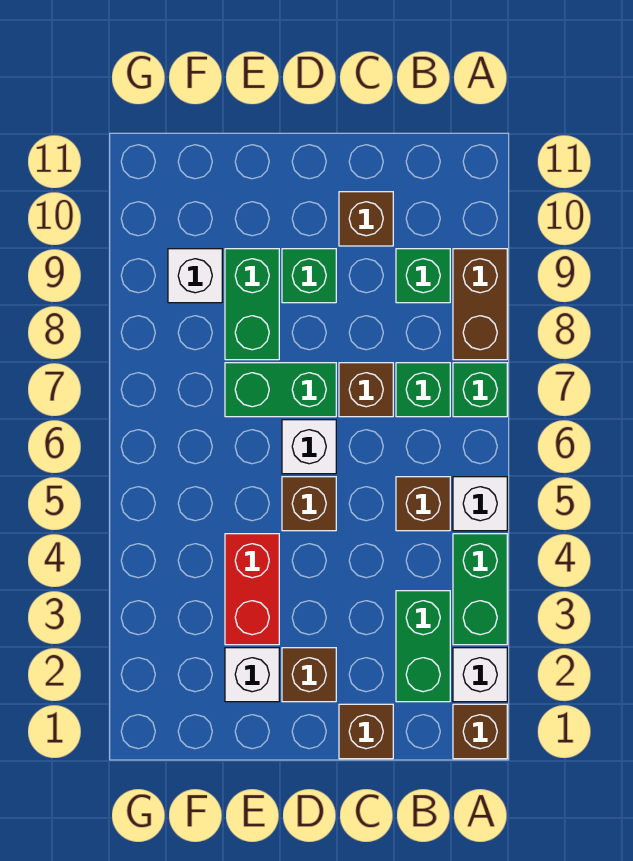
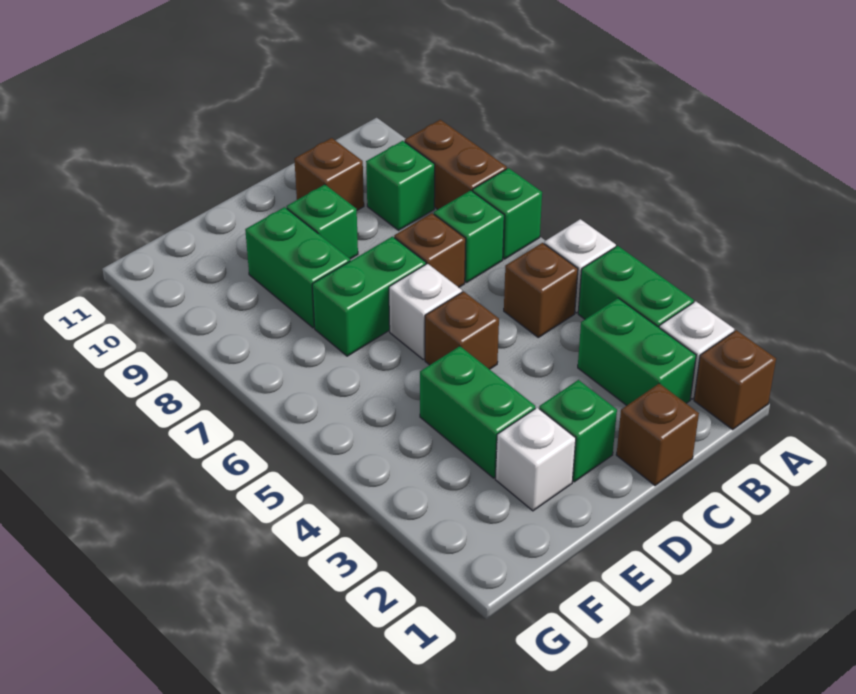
brown brick D2 level 1 -> green brick D2 level 1
red brick E3:E4 level 1 -> green brick E3:E4 level 1
white brick F9 level 1 -> none

